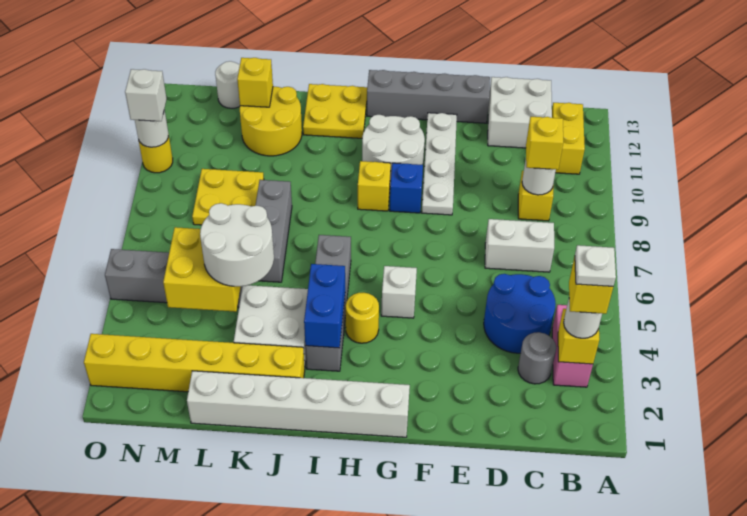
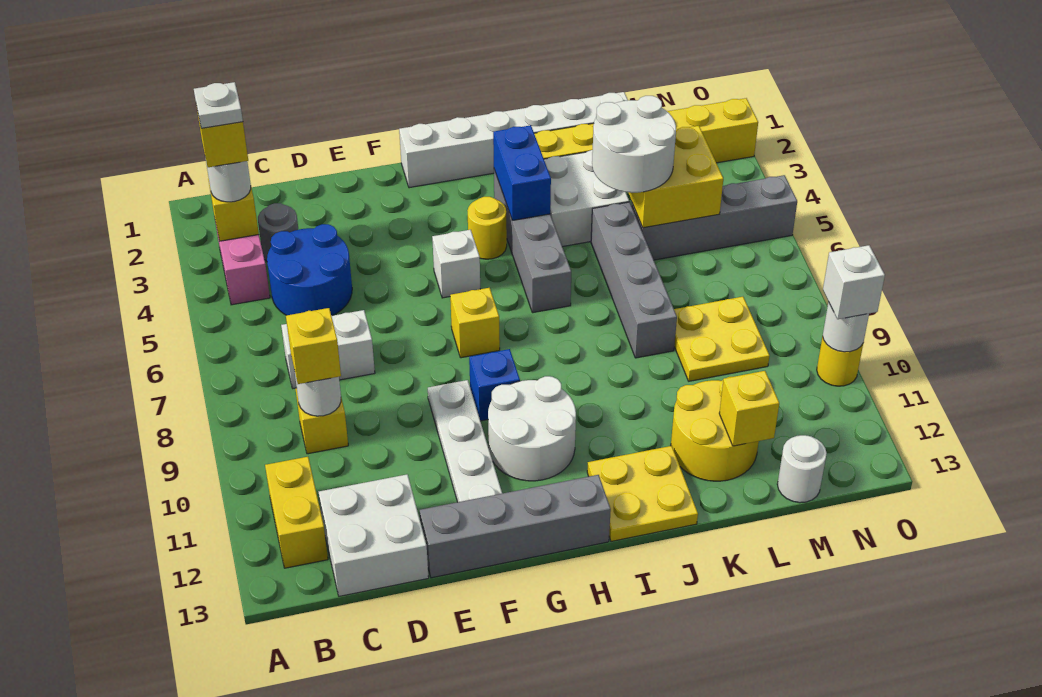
yellow brick H9 level 1 -> yellow brick G7 level 1
grey brick K6:K8 level 1 -> grey brick K5:K8 level 1

